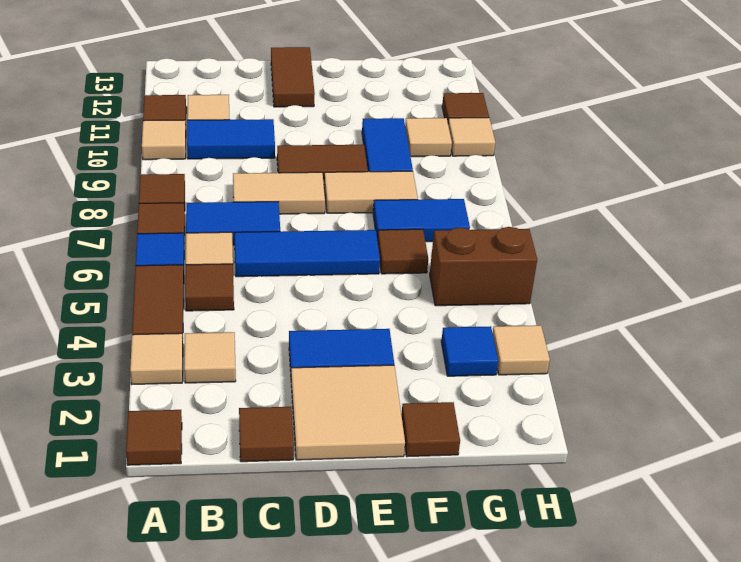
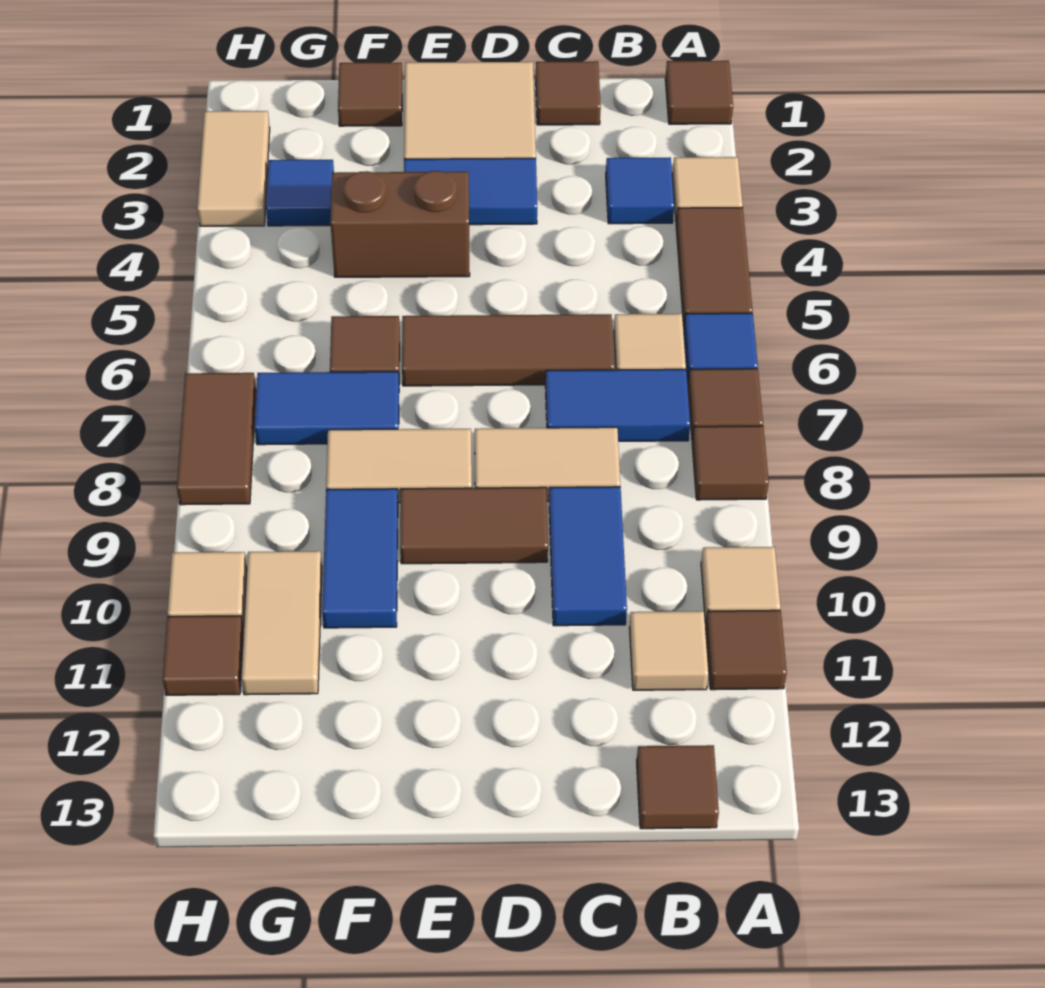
tan tile B3 level 1 -> blue tile B3 level 1
brown tile B5 level 1 -> brown tile B13 level 1
blue tile B10:C10 level 1 -> blue tile C9:C10 level 1
blue tile C6:E6 level 1 -> brown tile C6:E6 level 1
brown tile D12:D13 level 1 -> brown tile H7:H8 level 1
brown brick G5:H5 level 1 -> brown brick E4:F4 level 1
tan tile G10 level 1 -> tan tile G10:G11 level 1
tan tile H3 level 1 -> tan tile H2:H3 level 1

